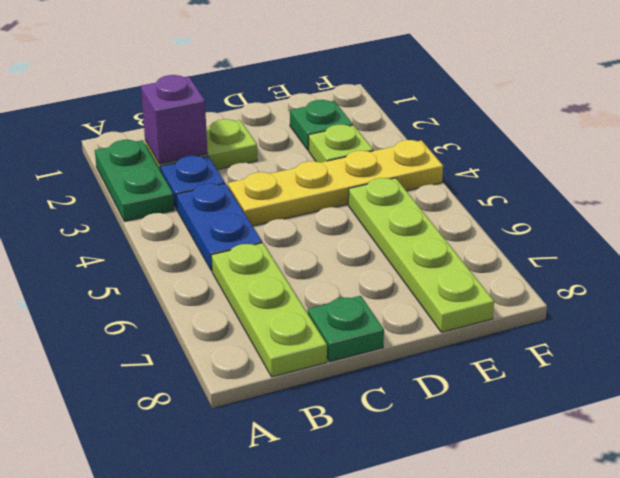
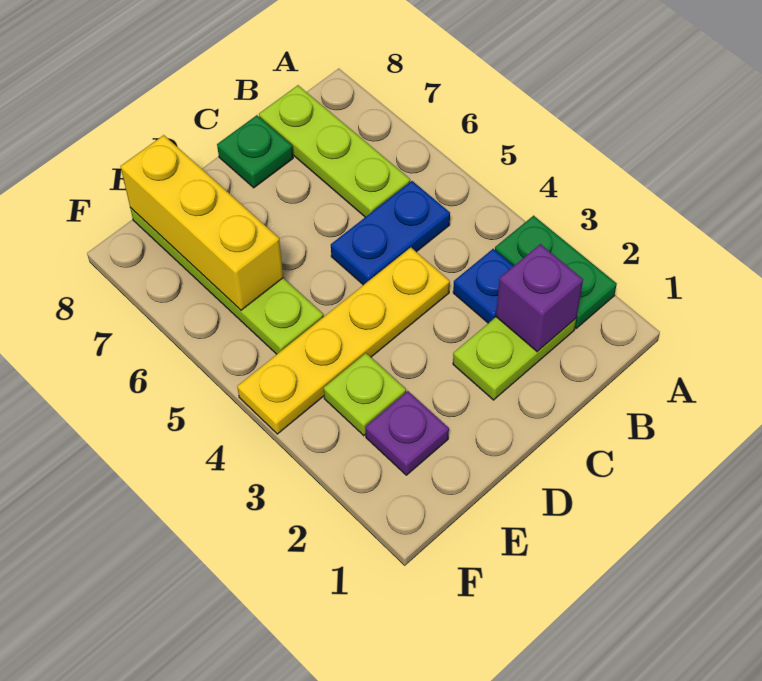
blue plate B4:B5 level 1 -> blue plate B5:C5 level 1
green plate E2 level 1 -> purple plate E2 level 1
none -> yellow brick E6:E8 level 2

